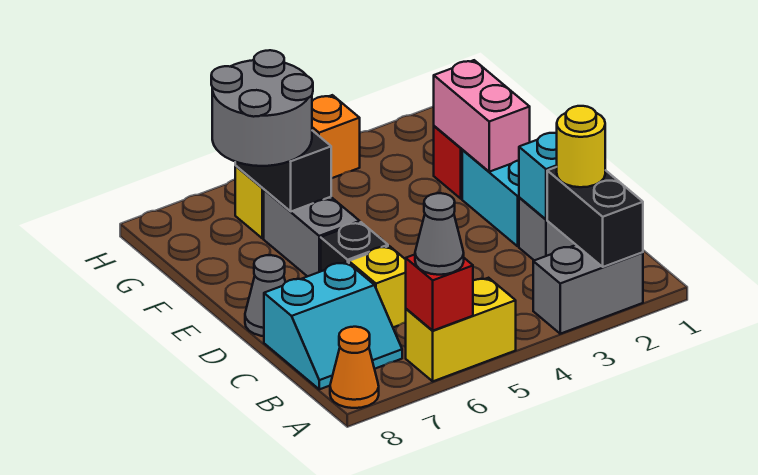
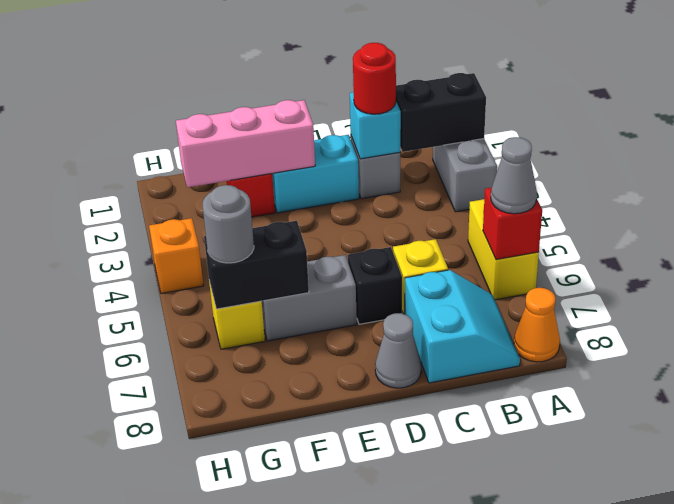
yellow round brick B2 level 3 -> none
none -> red round brick C2 level 3
pink brick E2:F2 level 2 -> pink brick E2:G2 level 2
grey round brick F6:G7 level 3 -> grey round brick G6 level 3

